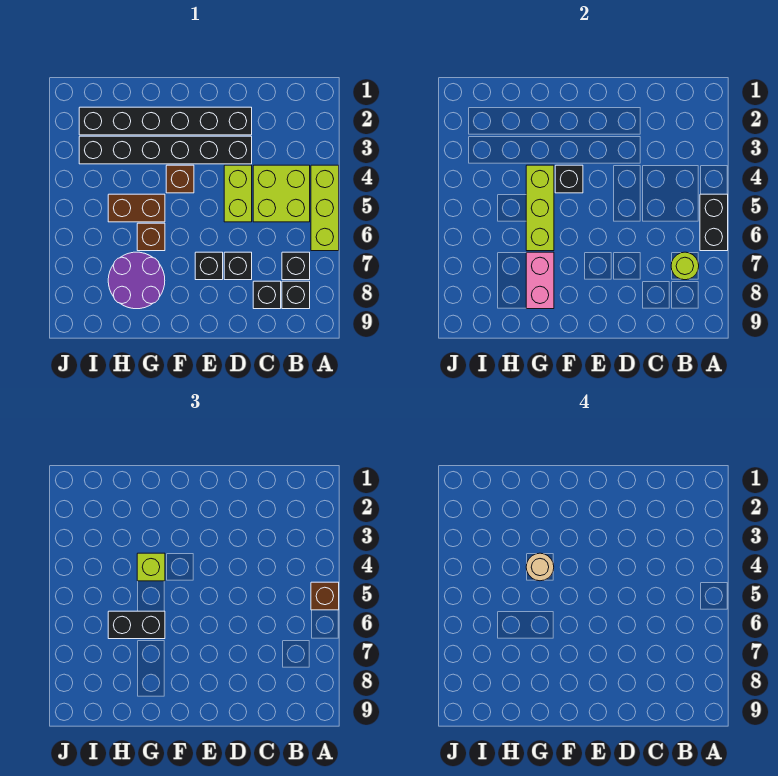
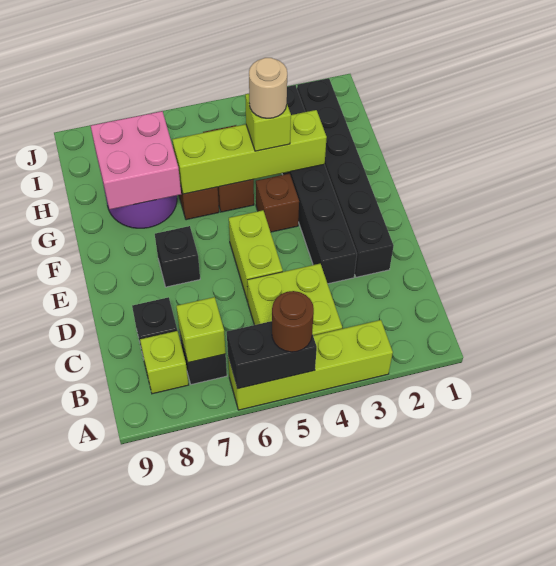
lime brick A4:A6 level 1 -> lime brick A3:A6 level 1
brown brick A5 level 3 -> brown round brick A5 level 3
lime round brick B7 level 2 -> lime brick B7 level 2
black brick B8 level 1 -> lime brick B8 level 1
lime brick D4:D5 level 1 -> lime brick D5:E5 level 1
black brick D7 level 1 -> none
black brick F4 level 2 -> none
lime brick G4:G6 level 2 -> lime brick G3:G6 level 2
black brick G6:H6 level 3 -> none
pink brick G7:G8 level 2 -> pink brick G7:H8 level 2

